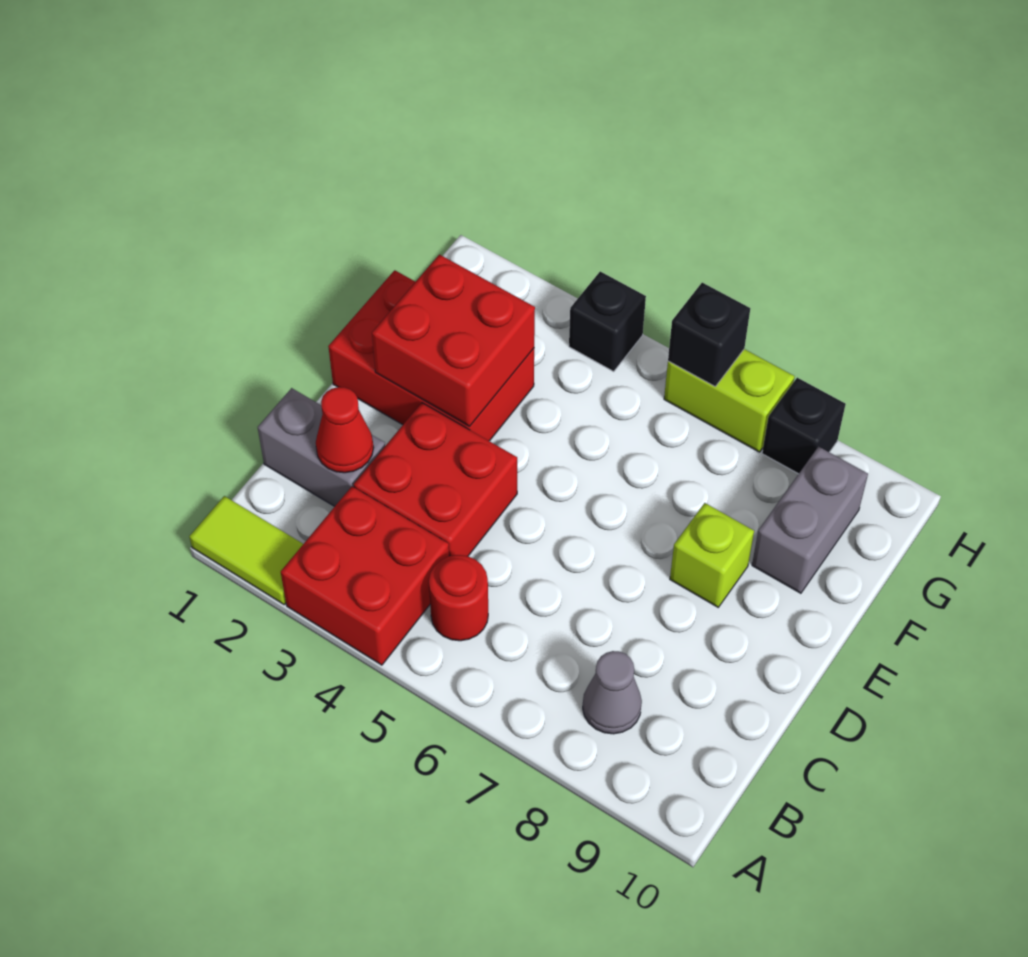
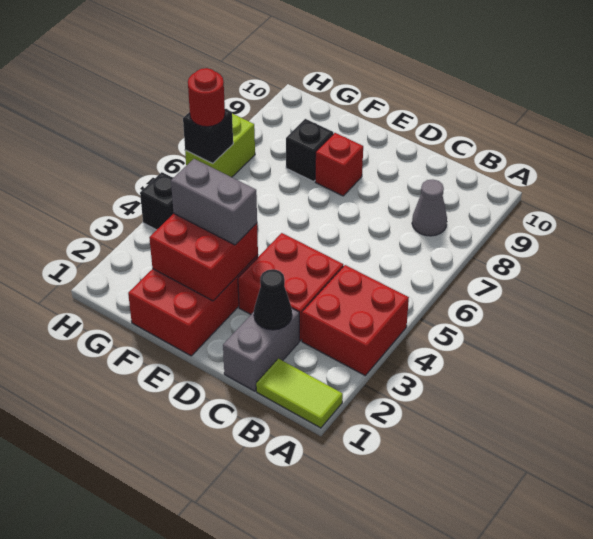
lime tile A1:A2 level 1 -> lime tile A1:B1 level 1
red round brick B5 level 1 -> red round brick H6 level 3
red cone C2 level 2 -> black cone C2 level 2
lime brick E8 level 1 -> red brick E8 level 1
grey brick F9:G9 level 1 -> grey brick E3:F3 level 3
black brick H8 level 1 -> black brick F8 level 1

